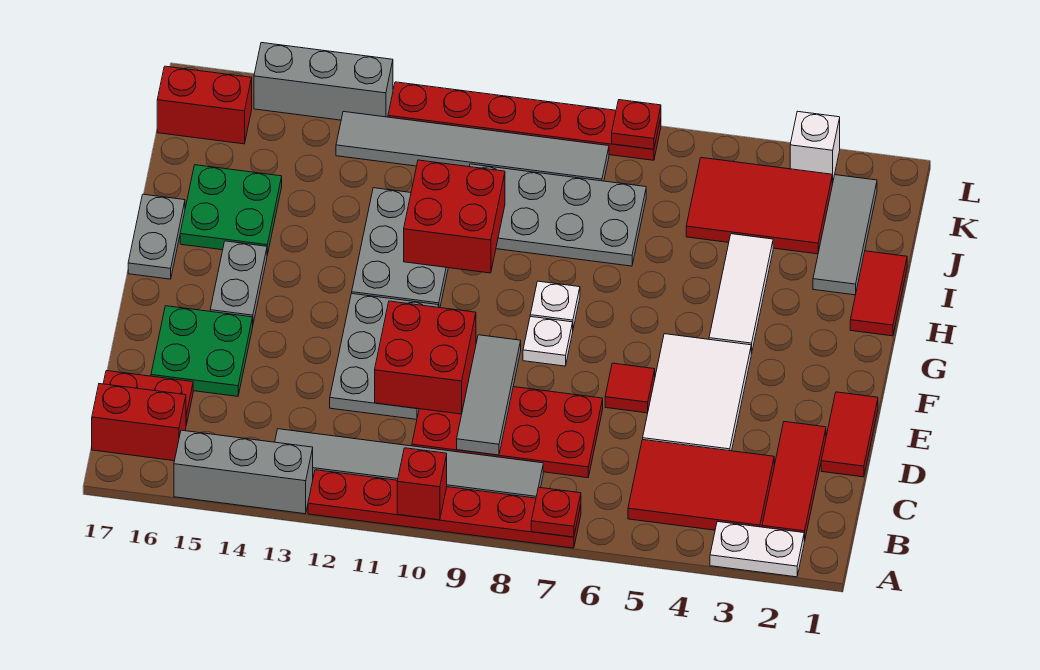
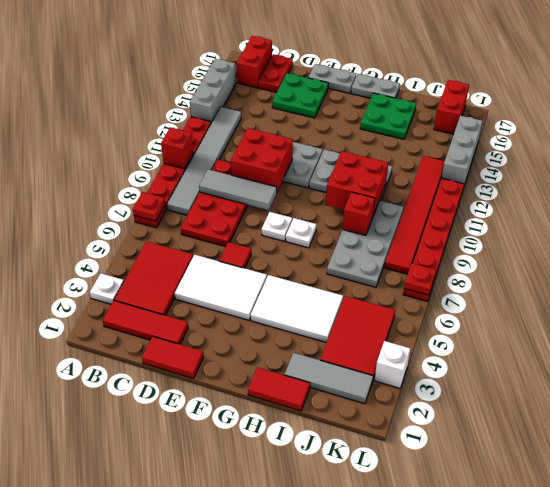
white plate A2:A3 level 1 -> white plate A3 level 1
grey plate F15:G15 level 1 -> grey plate E17:F17 level 1
white tile G4:I4 level 1 -> white tile G4:I5 level 1
none -> red brick I9 level 2
grey tile K8:K13 level 1 -> red tile K8:K13 level 1

